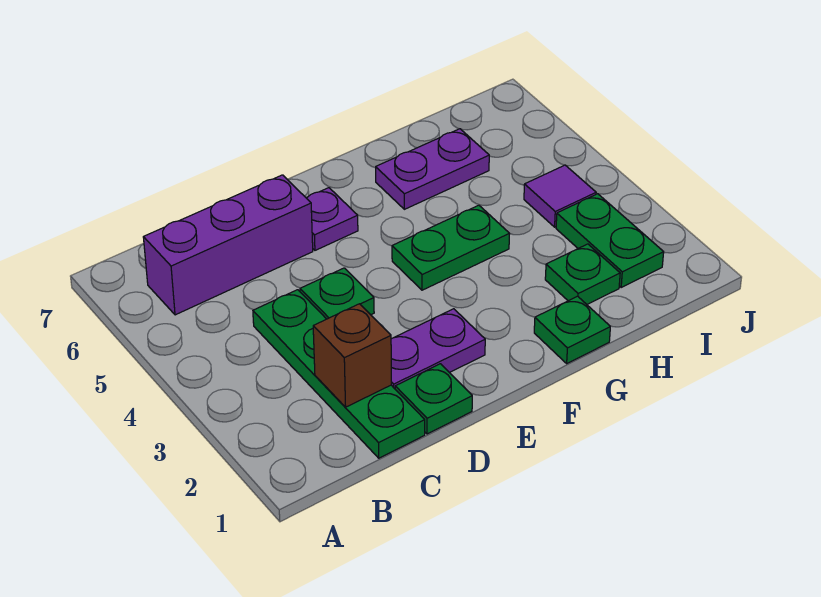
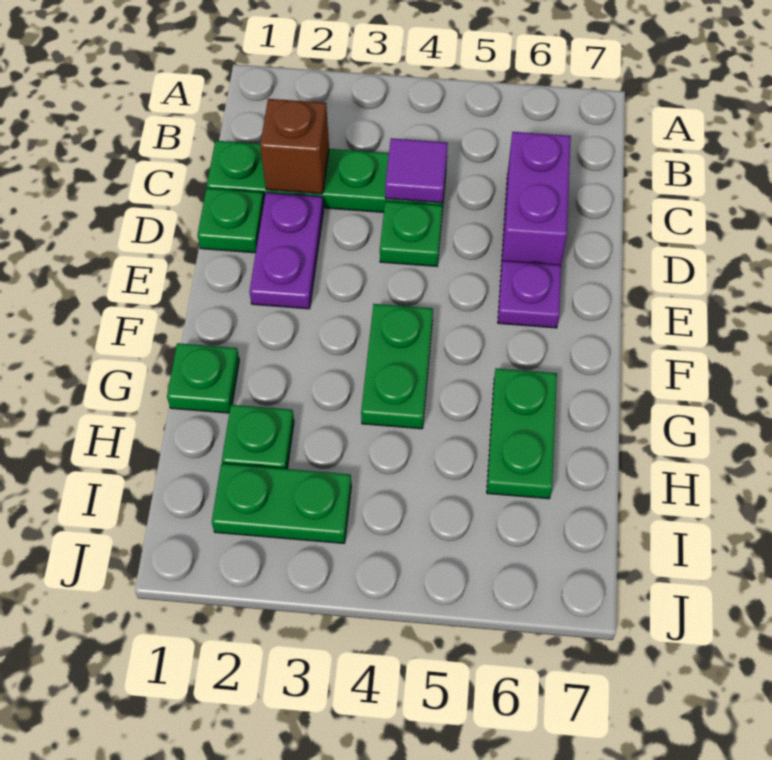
purple brick B6:D6 level 1 -> purple brick C6:D6 level 1
purple plate G6:H6 level 1 -> green plate G6:H6 level 1
purple tile I4 level 1 -> purple tile C4 level 2

